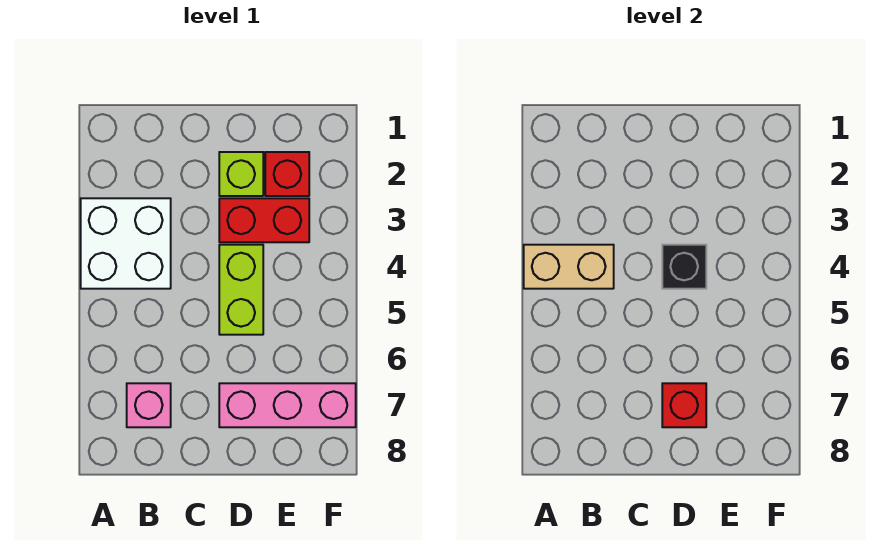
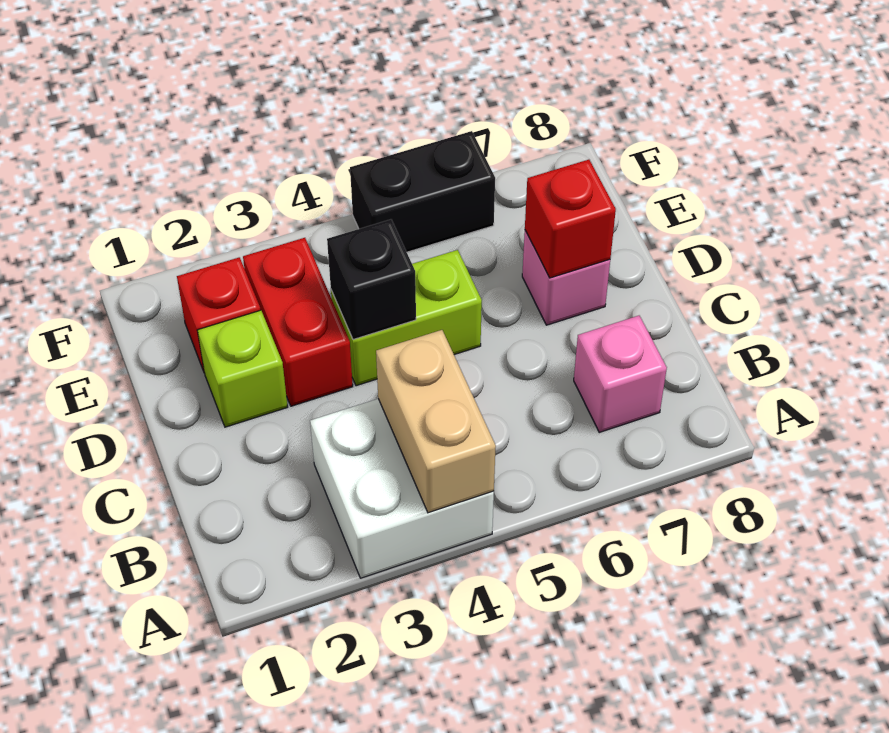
pink brick D7:F7 level 1 -> pink brick D7 level 1
none -> black brick F5:F6 level 1

